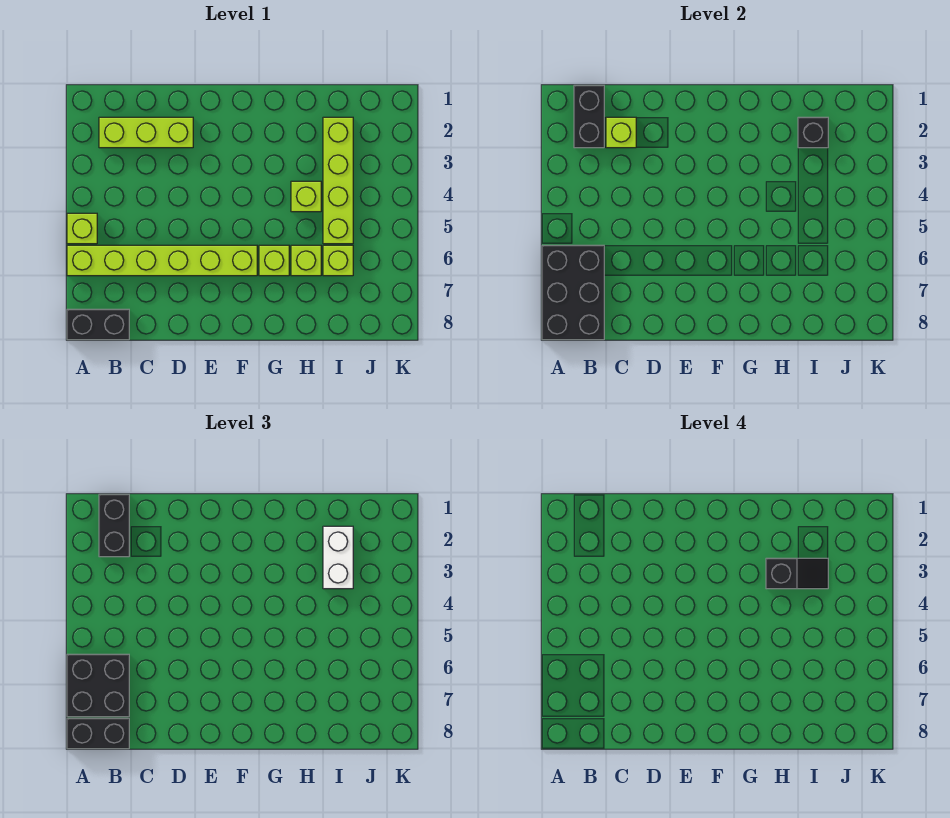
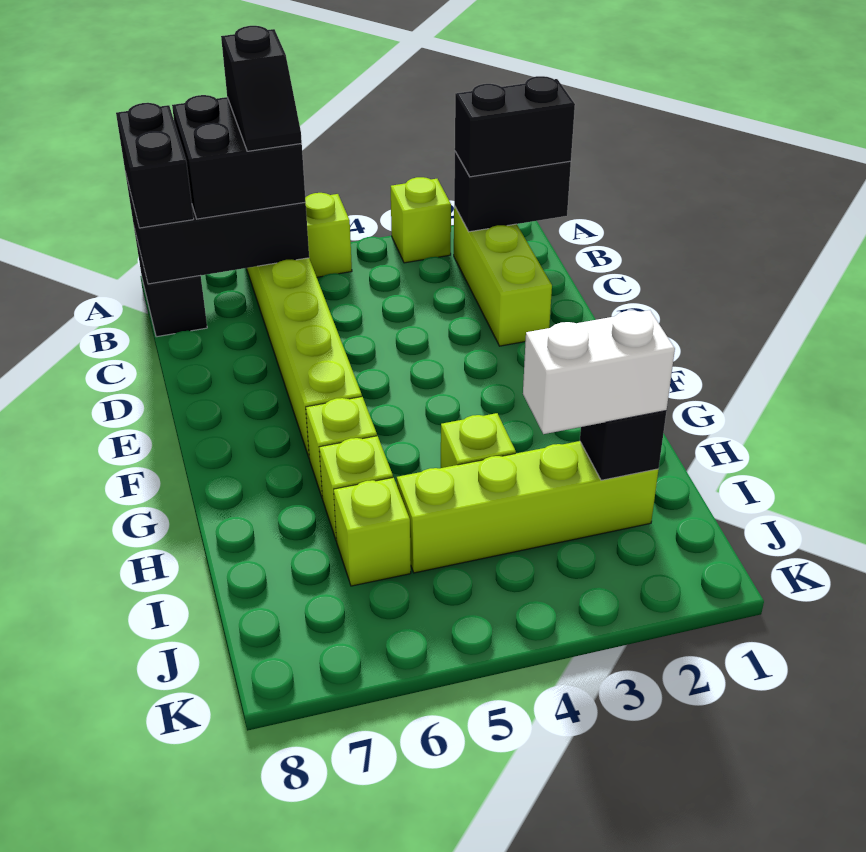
lime brick C2 level 2 -> lime brick A3 level 1
black slope H3:I3 level 4 top H -> black slope A6:B6 level 4 top A

